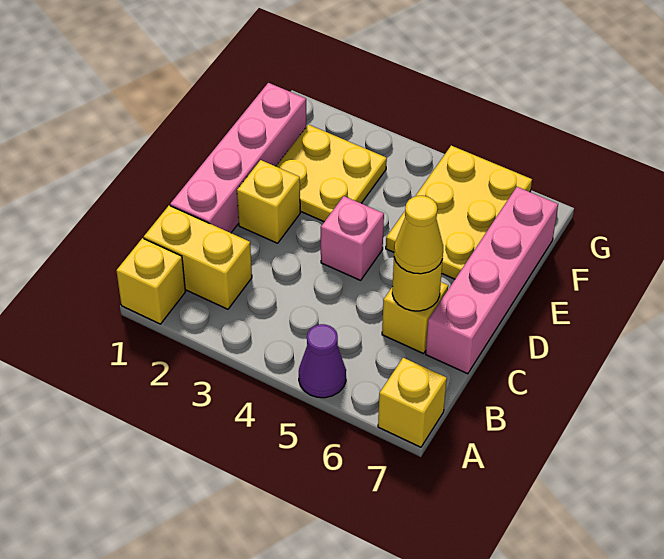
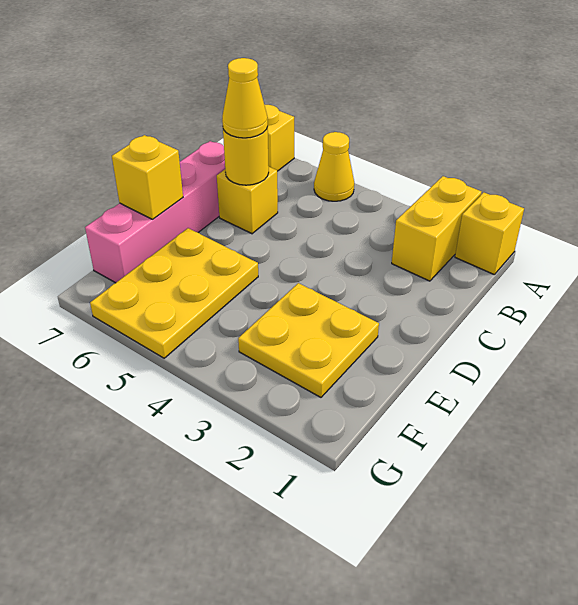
purple cone A5 level 1 -> yellow cone A5 level 1
yellow brick B1:B2 level 1 -> yellow brick A2:B2 level 1
pink brick C1:F1 level 1 -> none
yellow brick D2 level 1 -> yellow brick E7 level 2
pink brick D4 level 1 -> none

